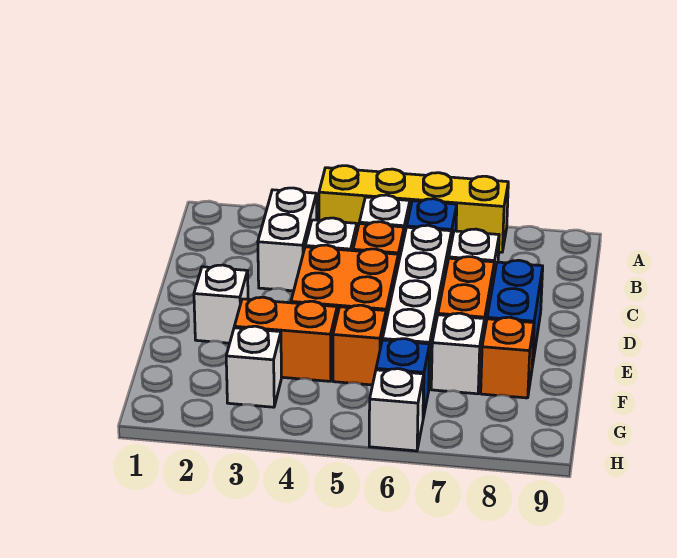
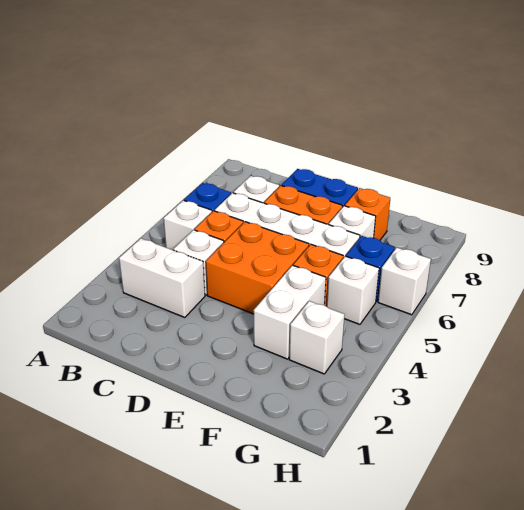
yellow brick A4:A7 level 1 -> none
white brick E2 level 1 -> white brick G5 level 1
orange brick F3:F4 level 1 -> white brick F3:F4 level 1

